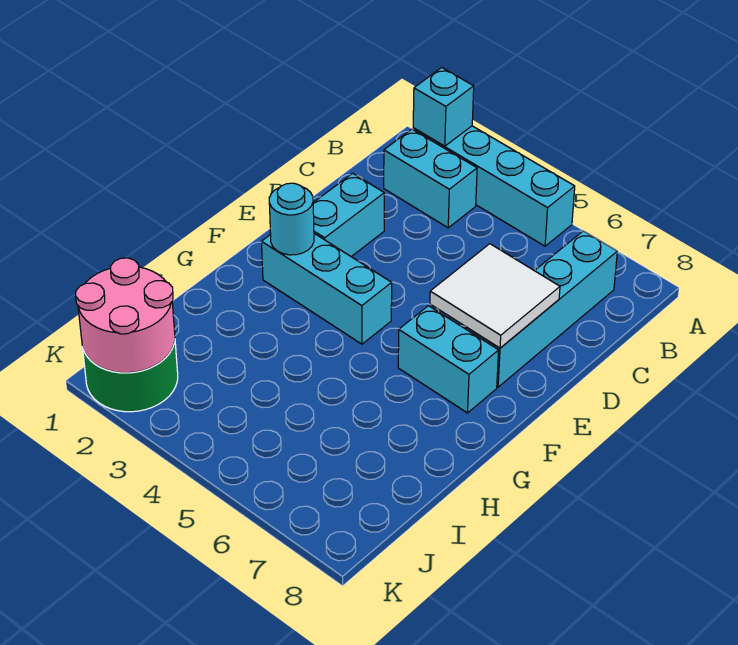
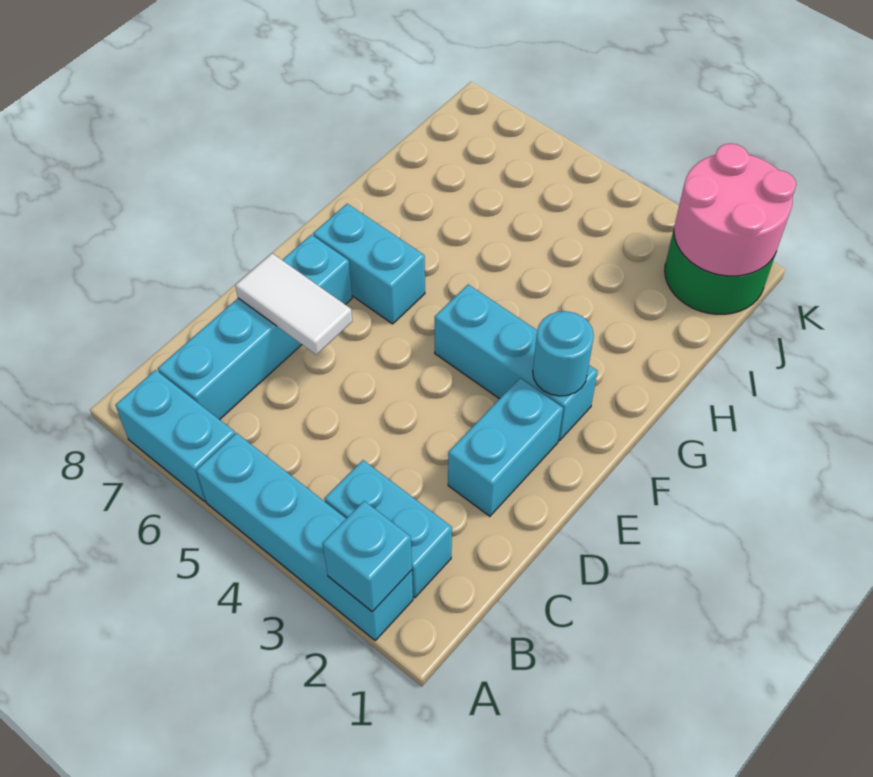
none -> cyan brick A6:A7 level 1
white tile D6:E7 level 2 -> white tile D6:D7 level 2

